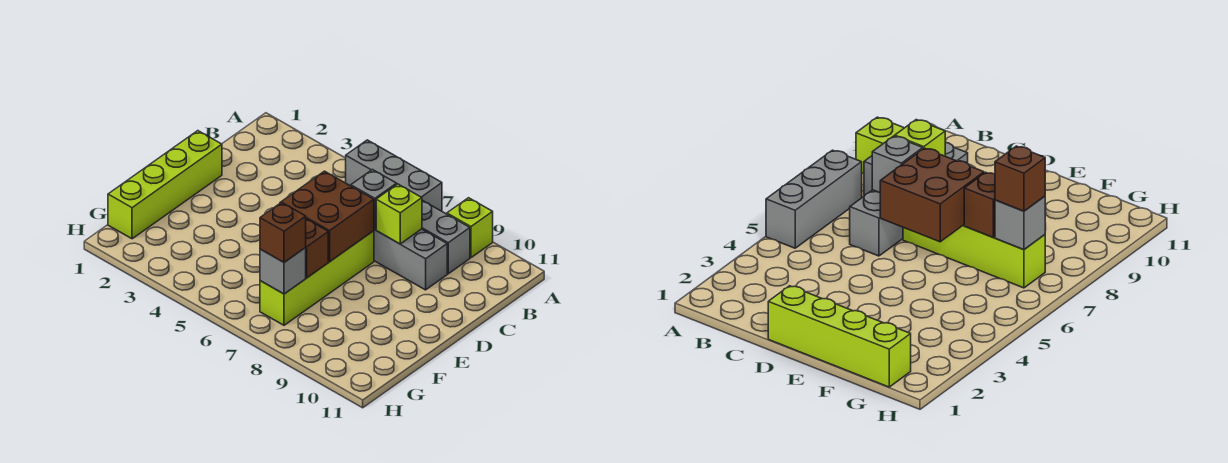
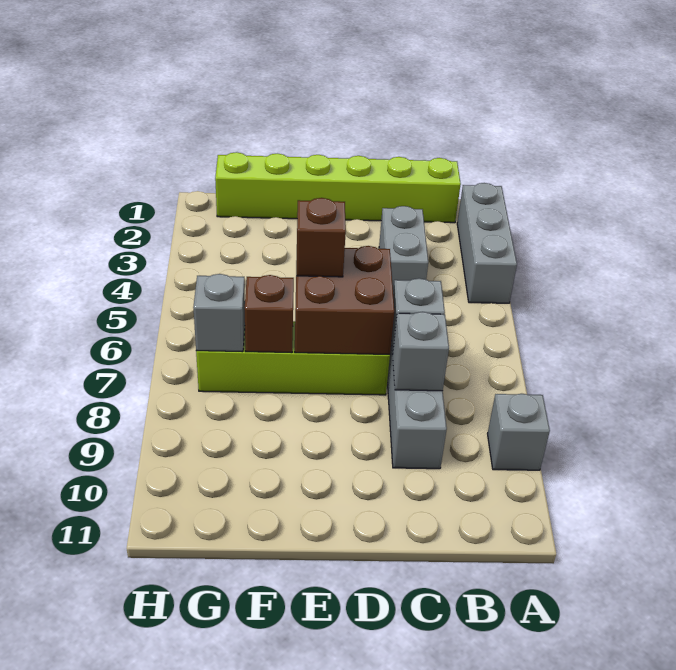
grey brick A5:A7 level 1 -> grey brick A2:A4 level 1
lime brick A9 level 1 -> grey brick A9 level 1
grey brick B8:B9 level 1 -> grey brick C3:C4 level 1
lime brick C8 level 2 -> grey brick C8 level 2
lime brick D1:G1 level 1 -> lime brick B1:G1 level 1
brown brick G7 level 3 -> brown brick E6 level 3

